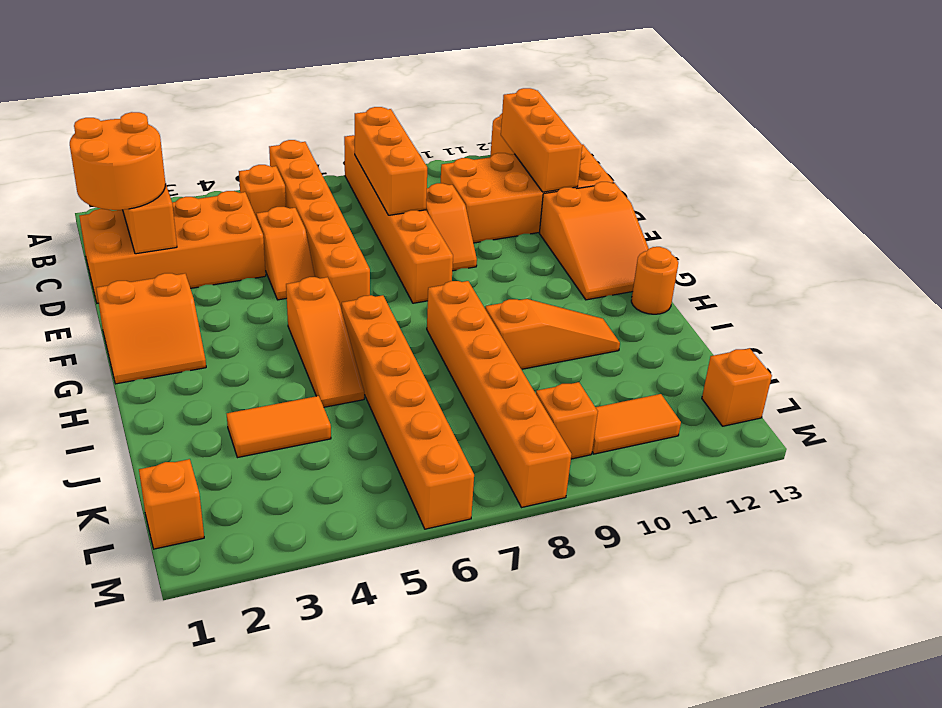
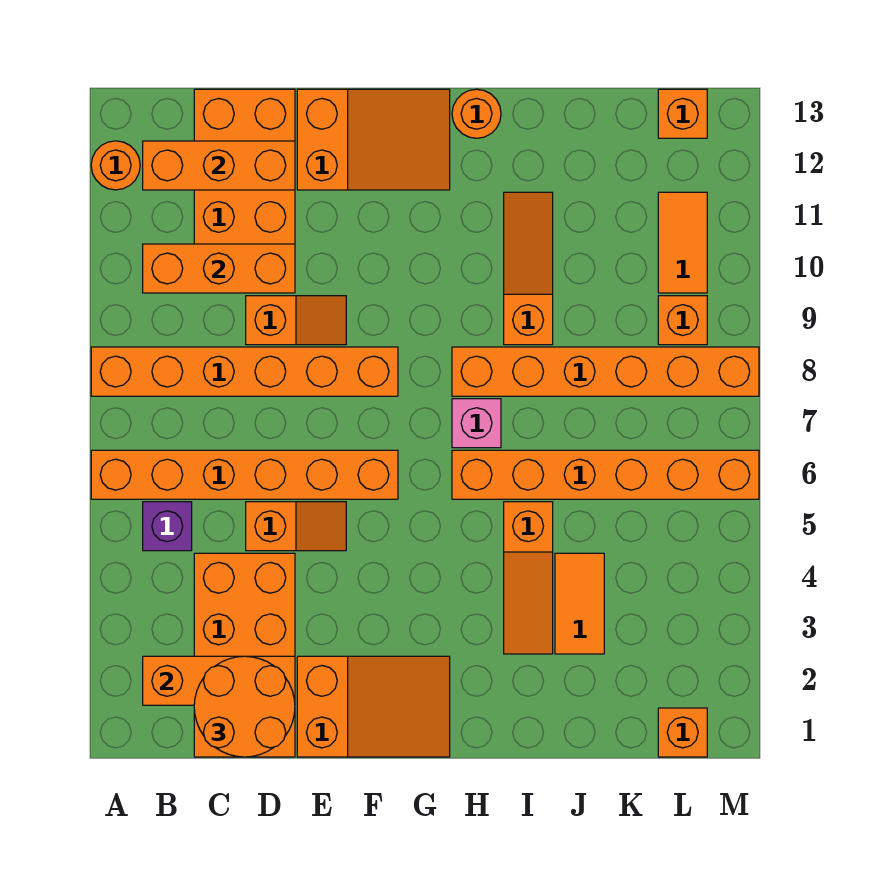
orange brick B5 level 1 -> purple brick B5 level 1
orange brick B8:D8 level 2 -> orange brick B10:D10 level 2
orange slope F1:G2 level 1 top F -> orange slope E1:G2 level 1 top E
orange slope G5:I5 level 1 top G -> orange slope I3:I5 level 1 top 5
none -> pink brick H7 level 1

